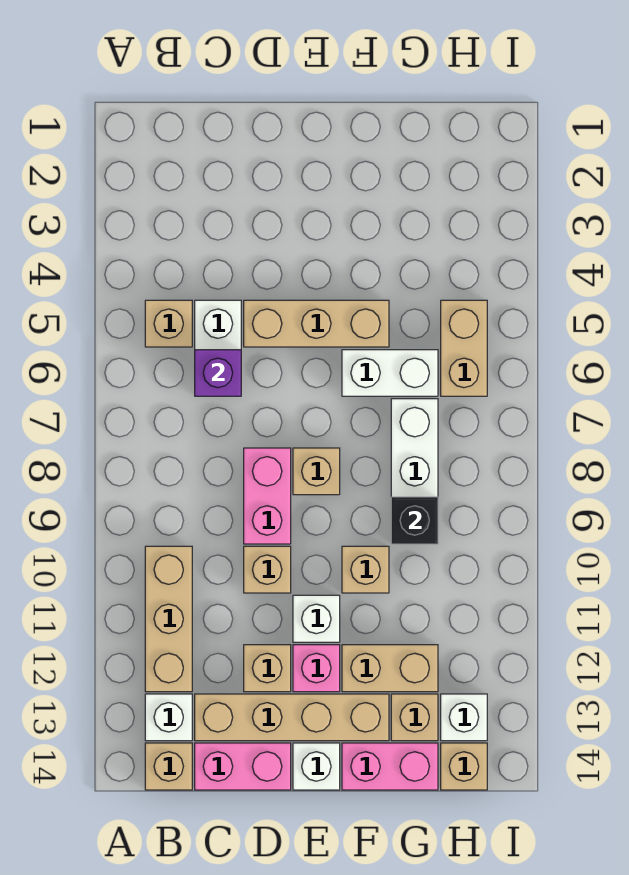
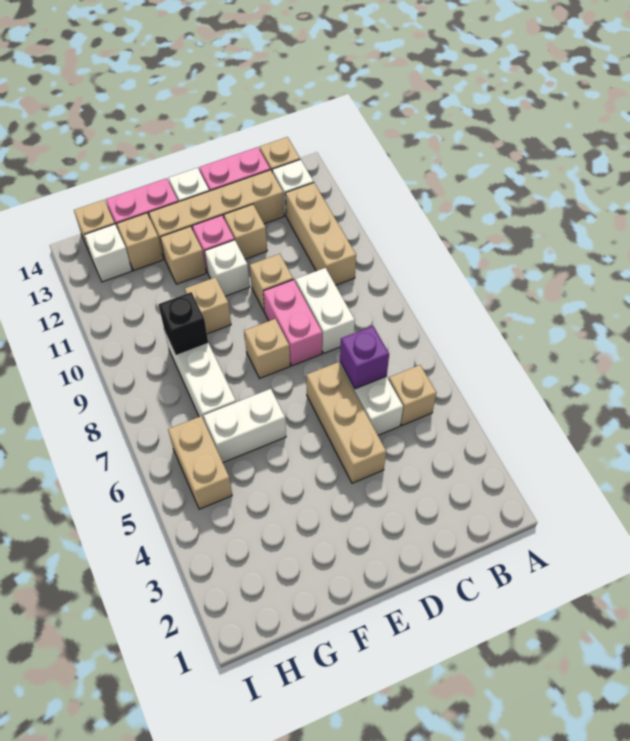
none -> white brick C8:C9 level 1
tan brick D5:F5 level 1 -> tan brick D4:D6 level 1
tan brick F12:G12 level 1 -> tan brick F12 level 1

